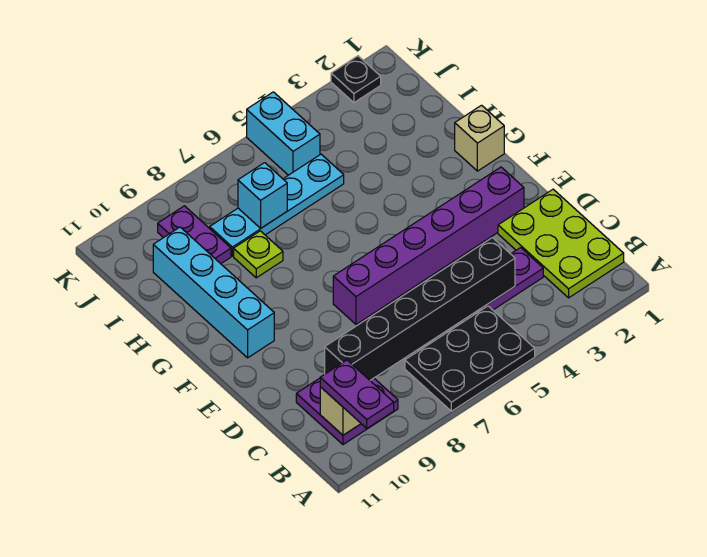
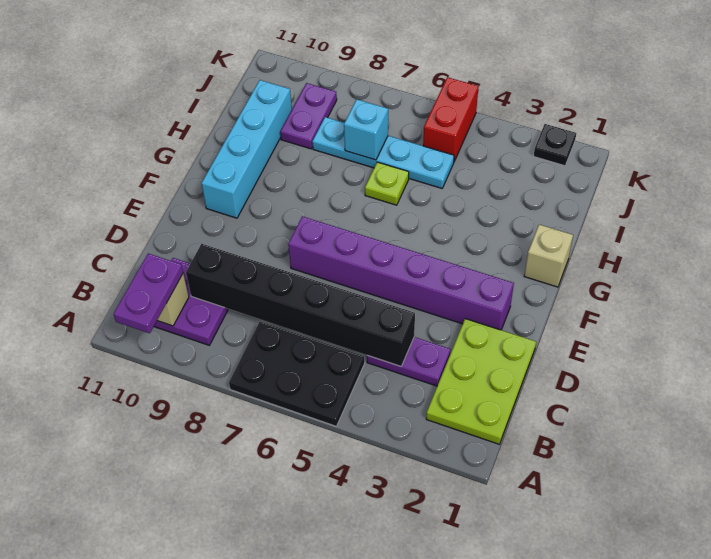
lime plate H8 level 1 -> lime plate H6 level 1
cyan brick J5:K5 level 1 -> red brick J5:K5 level 1

